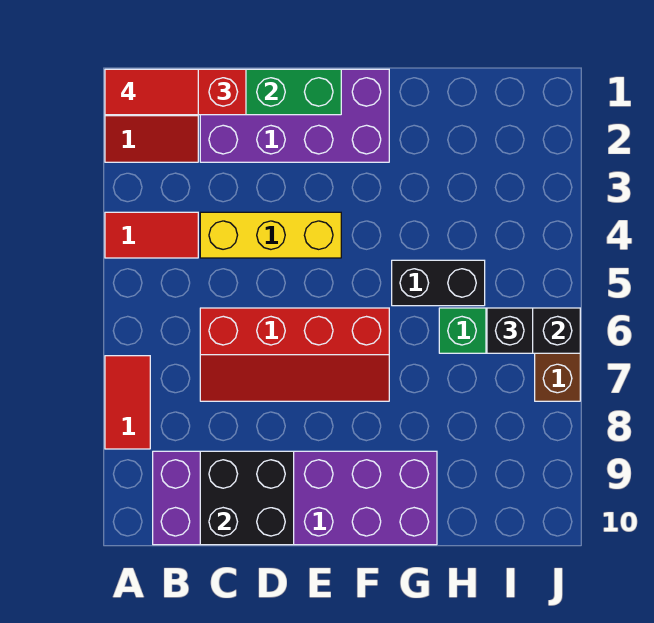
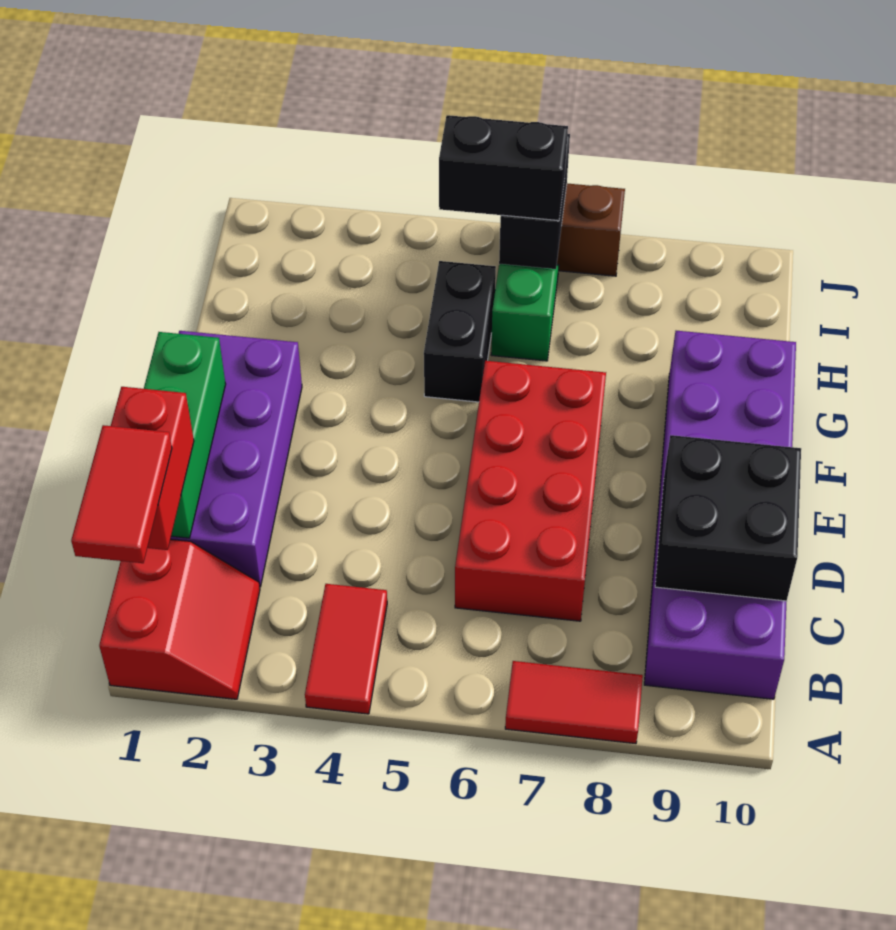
yellow brick C4:E4 level 1 -> none
red slope C6:F7 level 1 top 6 -> red brick C6:F7 level 1
black brick I6 level 3 -> black brick I5:I6 level 3

